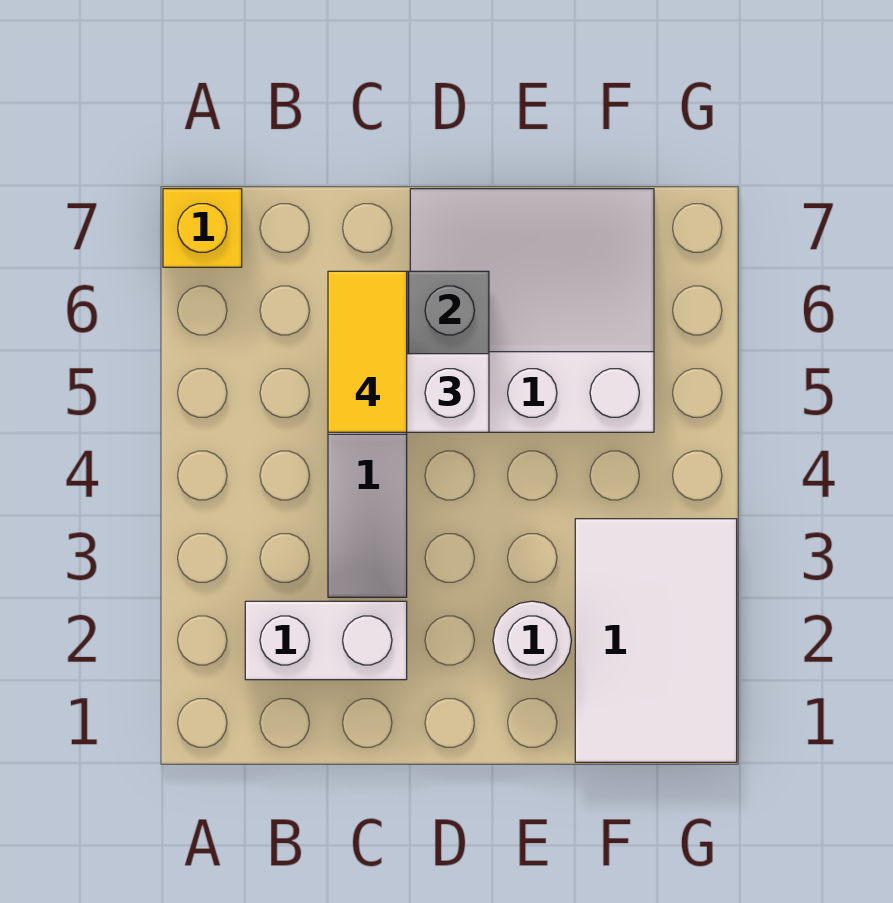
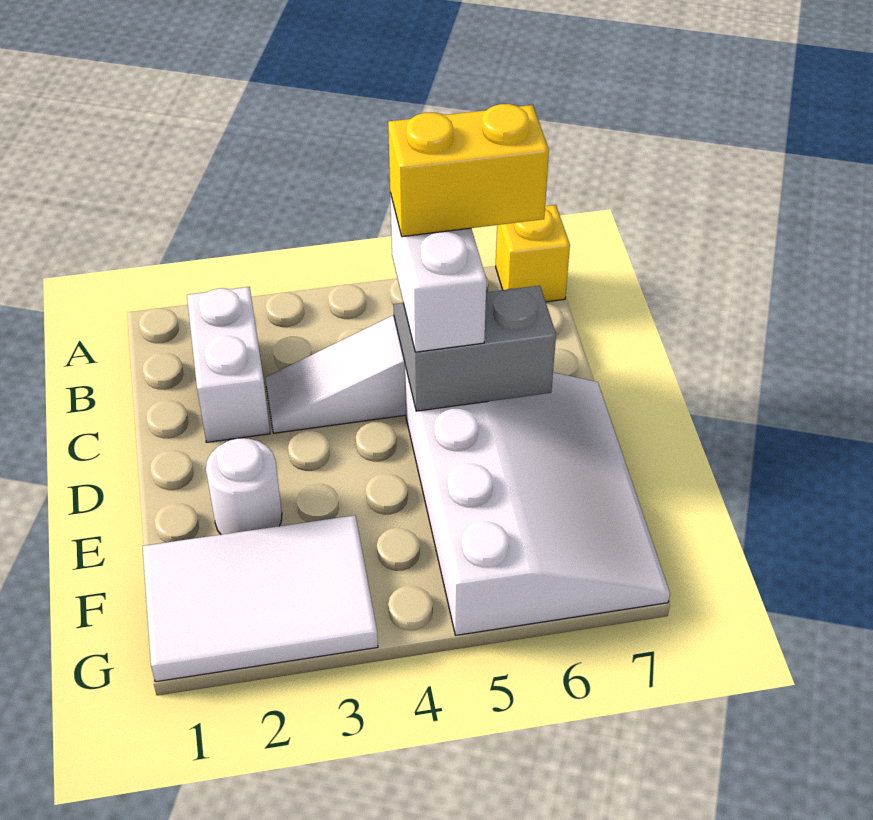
yellow tile C5:C6 level 4 -> yellow brick C5:C6 level 4
white slope D5:F7 level 1 top 5 -> white slope D5:G7 level 1 top 5

